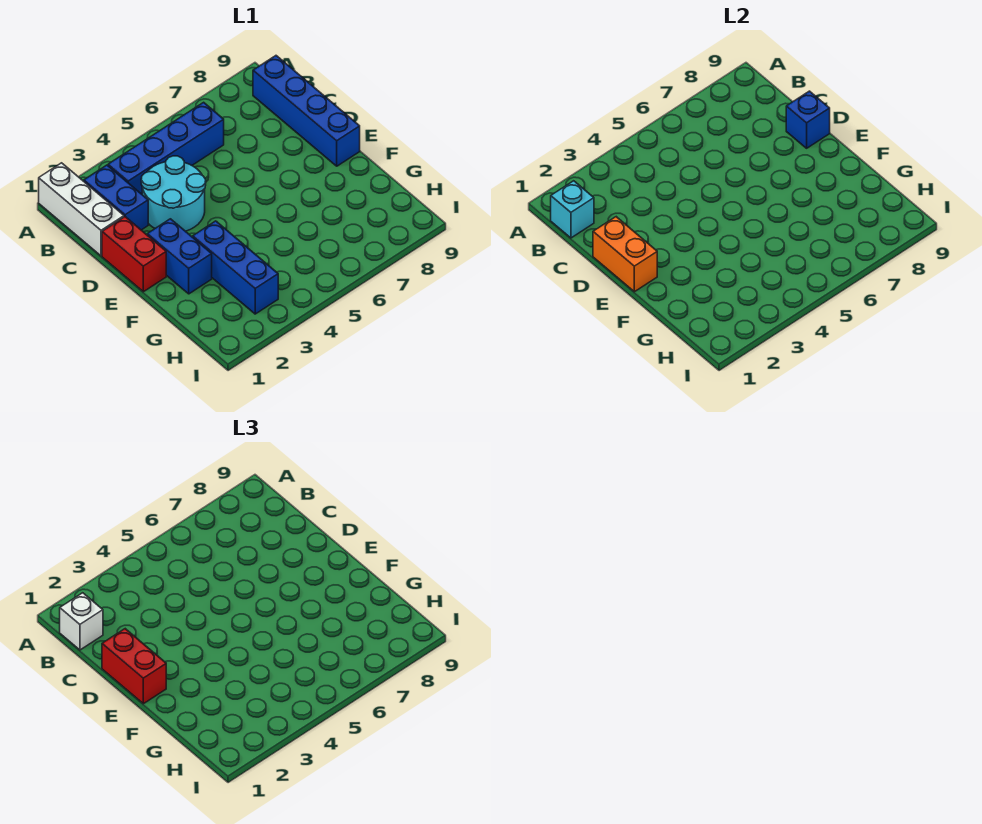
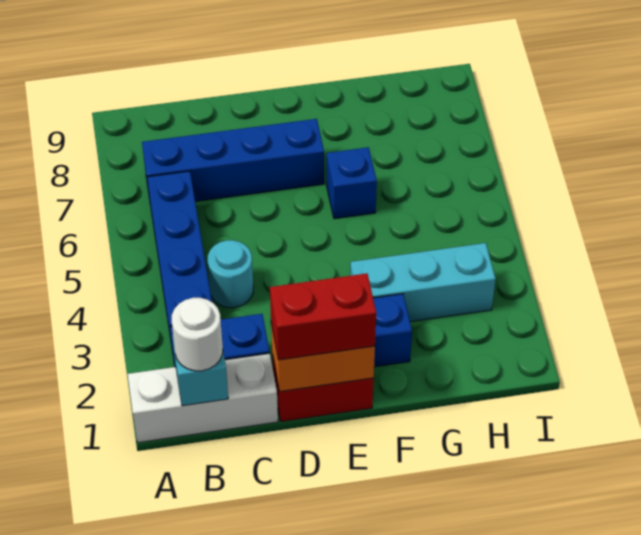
white brick B1 level 3 -> white round brick B1 level 3
blue brick B9:E9 level 1 -> blue brick B7:E7 level 1
cyan round brick C3:D4 level 1 -> cyan round brick C4 level 1
blue brick D9 level 2 -> blue brick F6 level 1
blue brick F3:H3 level 1 -> cyan brick F3:H3 level 1

